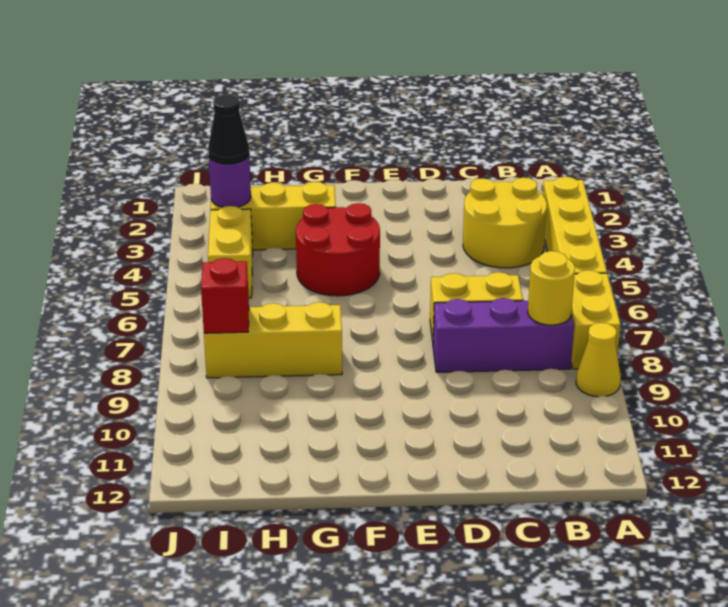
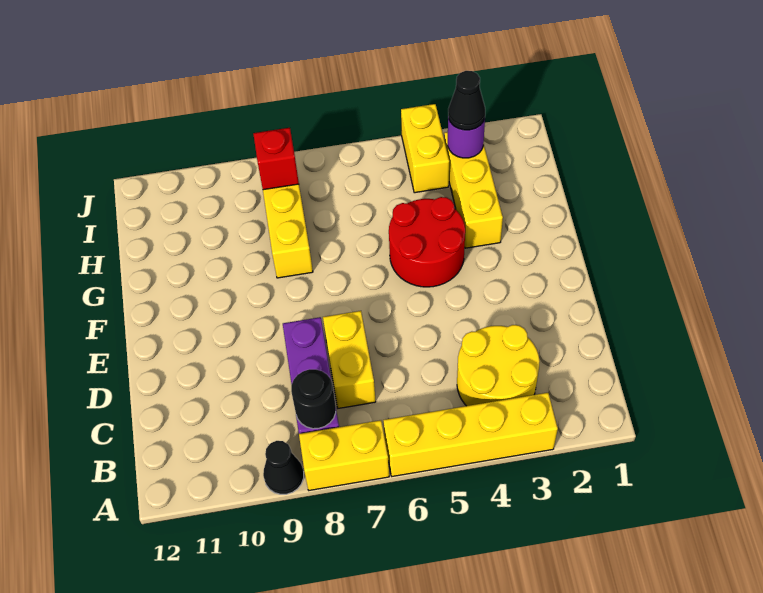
yellow cone A9 level 1 -> black cone A9 level 1
yellow round brick B8 level 2 -> black round brick B8 level 2
yellow brick I4:I5 level 1 -> yellow brick I4:J4 level 1

